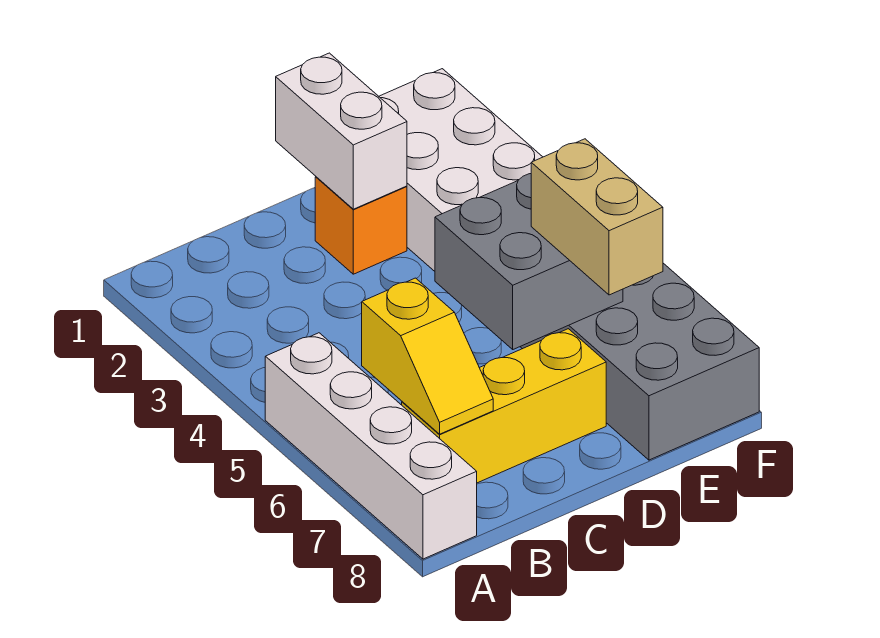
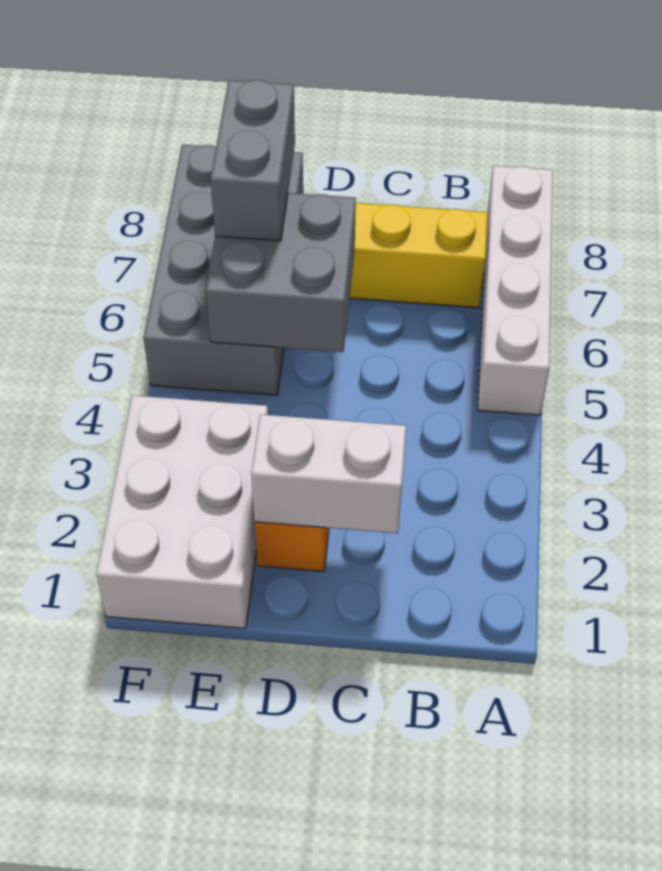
yellow slope B6:B7 level 2 top 6 -> none
white brick D1:D2 level 2 -> white brick C2:D2 level 2
tan brick E6:E7 level 3 -> grey brick E6:E7 level 3

